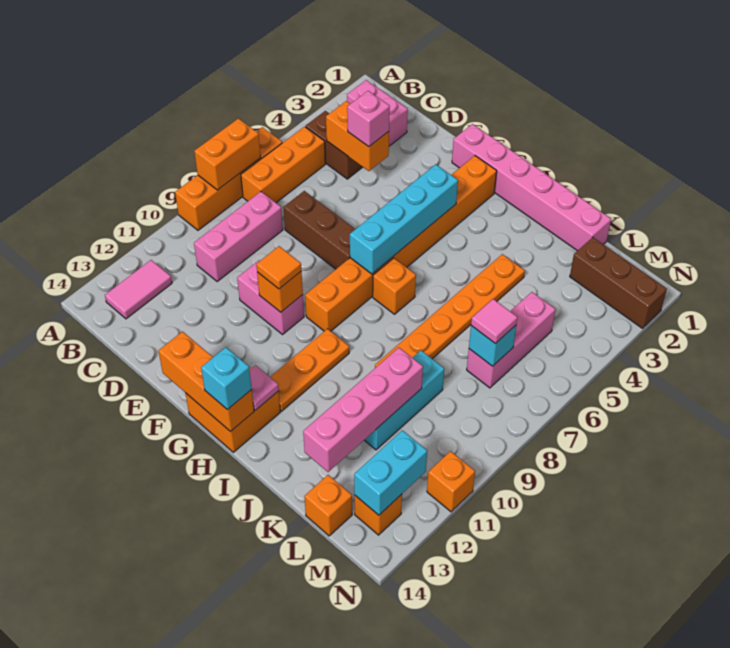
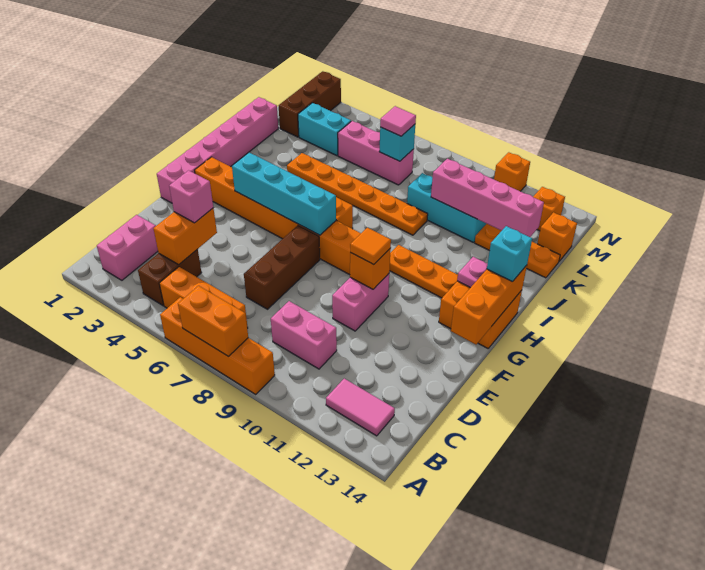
pink brick C8:C10 level 1 -> pink brick C9:C10 level 1
none -> orange plate K12:K14 level 1
cyan brick M12:M13 level 2 -> cyan brick L3:L4 level 1

